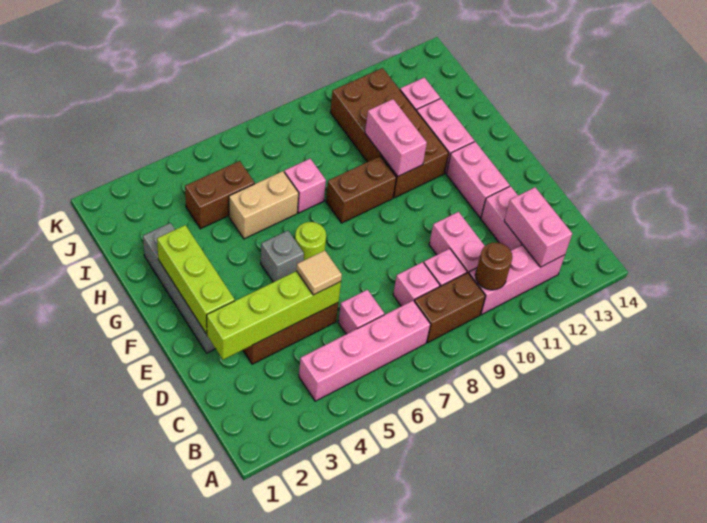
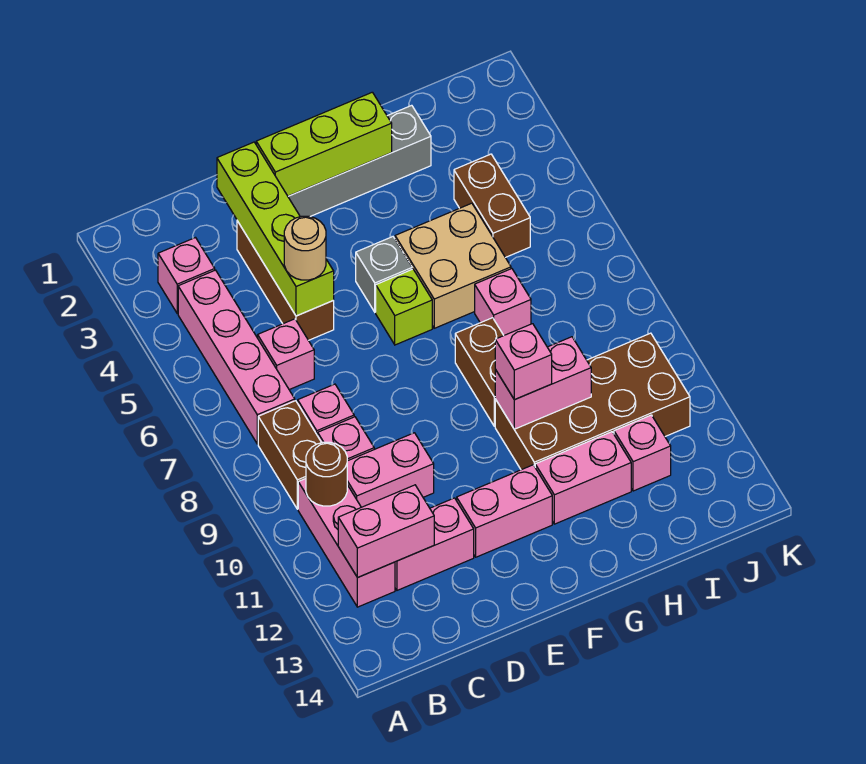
none -> pink brick B3 level 1
tan tile D5 level 3 -> tan round brick D5 level 3
lime round brick F6 level 1 -> lime brick F6 level 1
none -> pink brick G10 level 3
tan brick H5:H6 level 1 -> tan brick G5:H6 level 1

